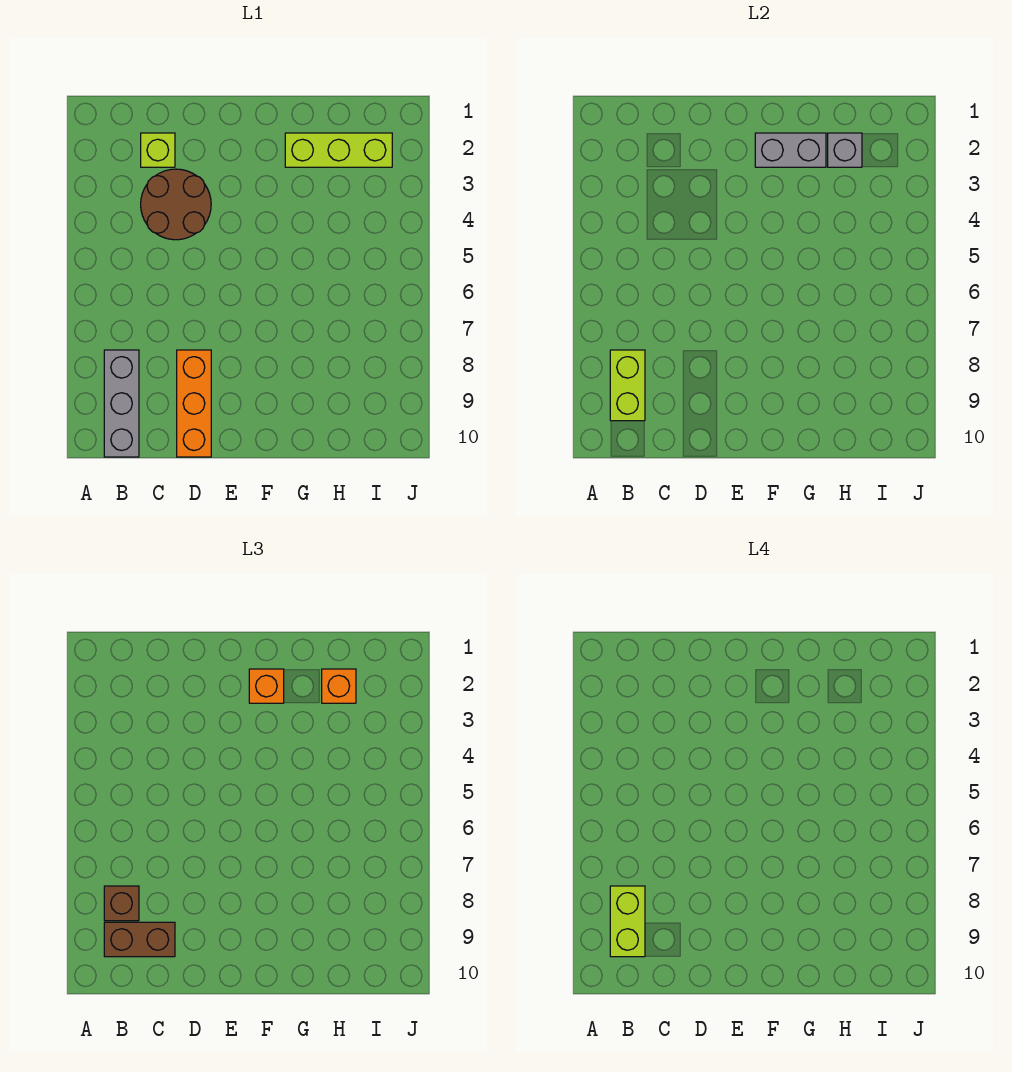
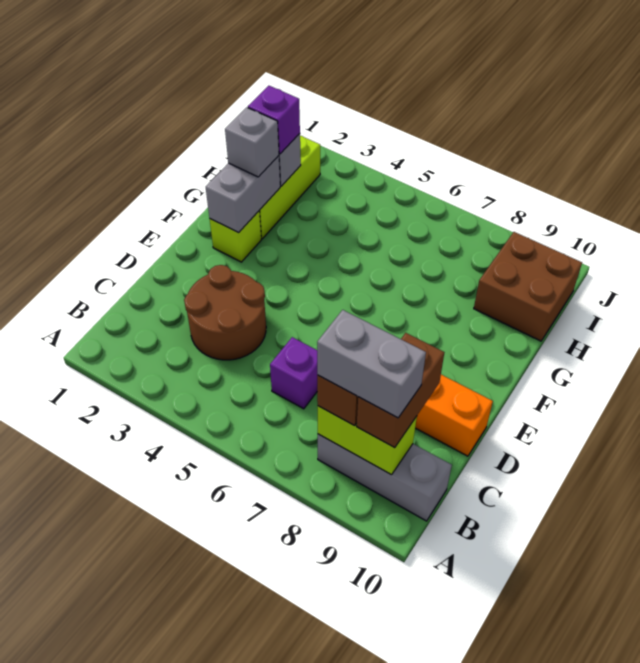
lime brick B8:B9 level 4 -> grey brick B8:B9 level 4
lime brick C2 level 1 -> lime brick F2 level 1
none -> purple brick C6 level 1
orange brick F2 level 3 -> none
none -> grey brick G2 level 3
orange brick H2 level 3 -> purple brick H2 level 3
none -> brown brick H9:I10 level 1

